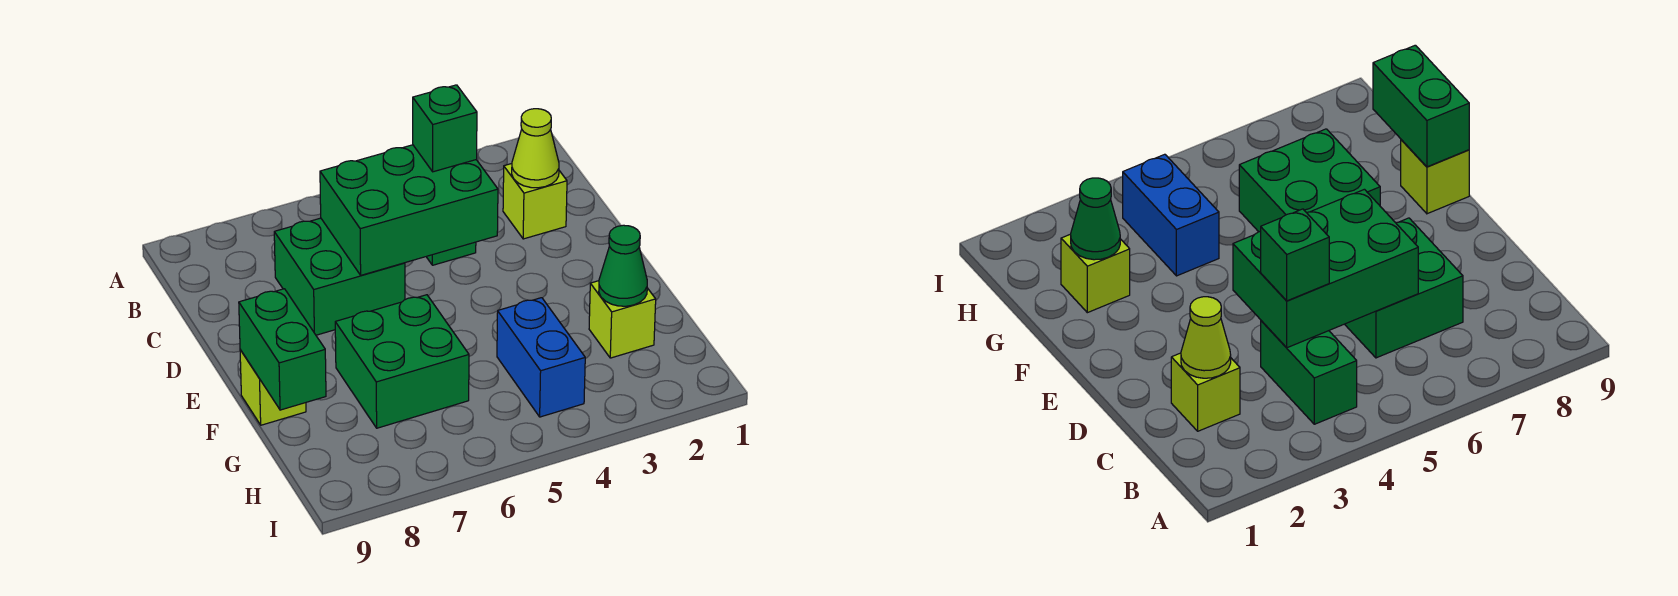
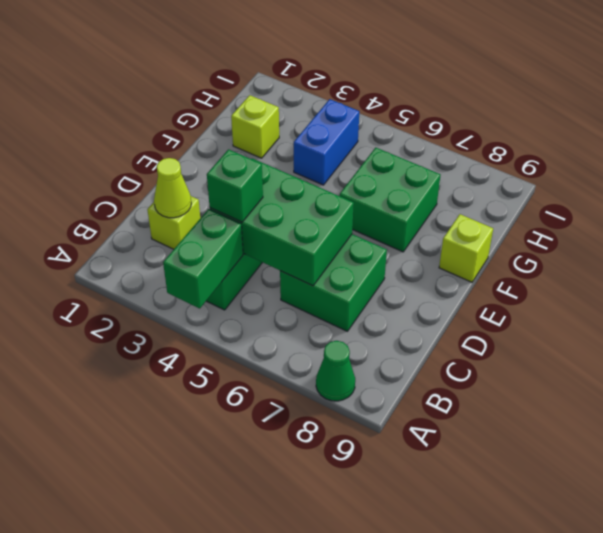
green brick F9:G9 level 2 -> green brick A4:B4 level 2
green cone G2 level 2 -> green cone A8 level 1

